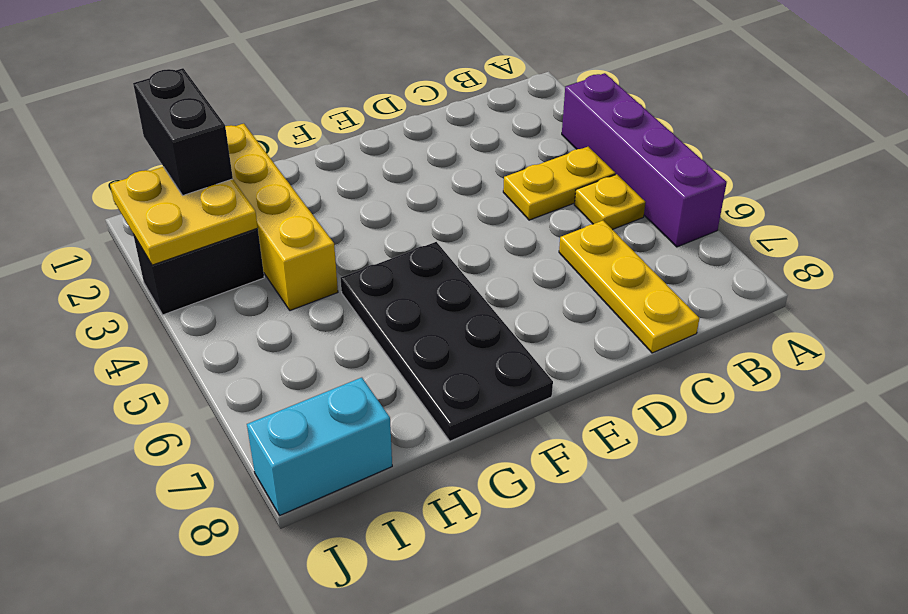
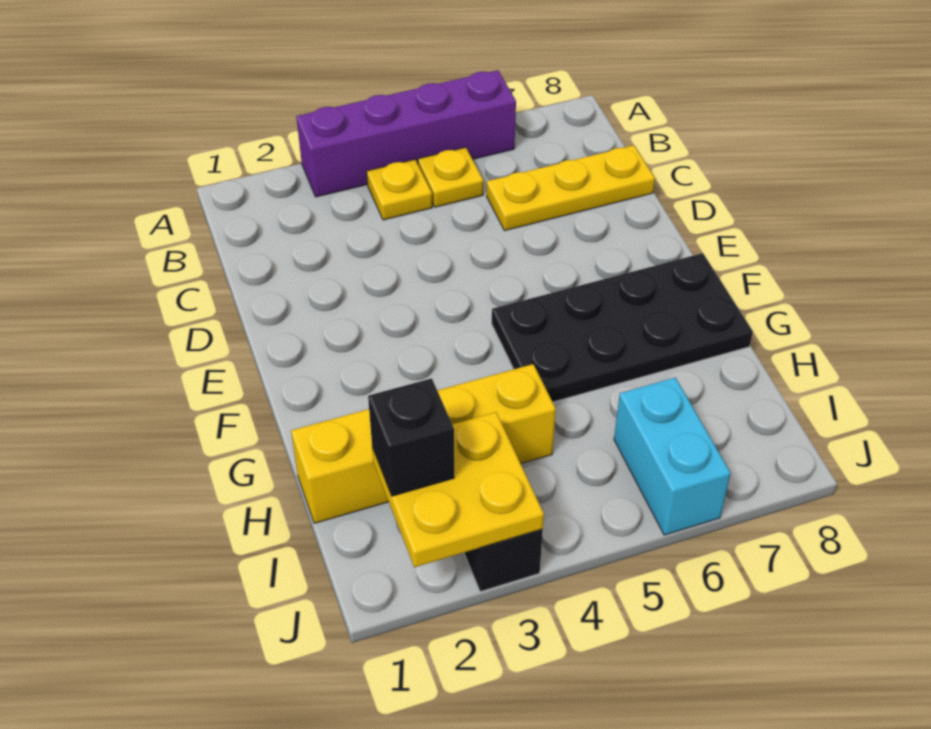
yellow plate B4:C4 level 1 -> yellow plate B4 level 1
black brick I1:I2 level 3 -> black brick I2 level 3
cyan brick I8:J8 level 1 -> cyan brick I6:J6 level 1

